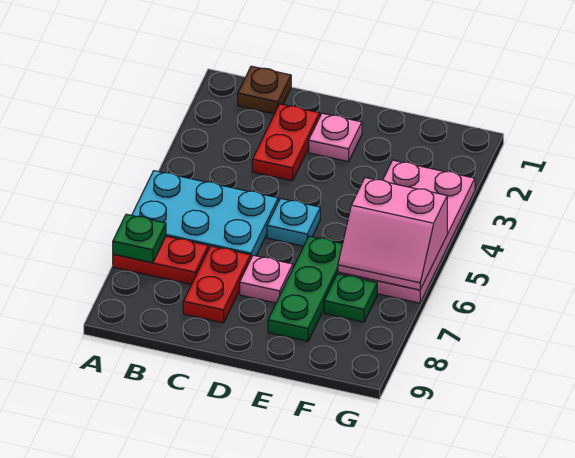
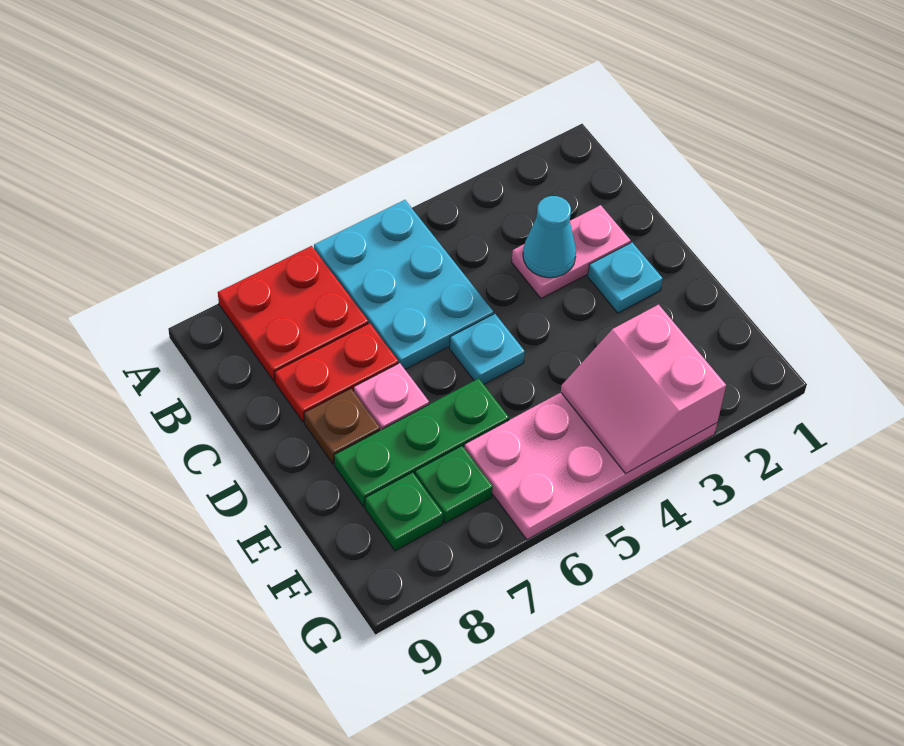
red plate A7:B7 level 1 -> red plate A7:B8 level 1
green plate A7 level 2 -> green plate F8 level 1
brown plate B1 level 1 -> brown plate D8 level 1
red plate C2:C3 level 1 -> pink plate C2:C3 level 1
none -> cyan cone C3 level 2
pink plate D2 level 1 -> cyan plate D2 level 1
pink slope F5:G6 level 2 top 5 -> pink slope F3:G4 level 2 top 3

